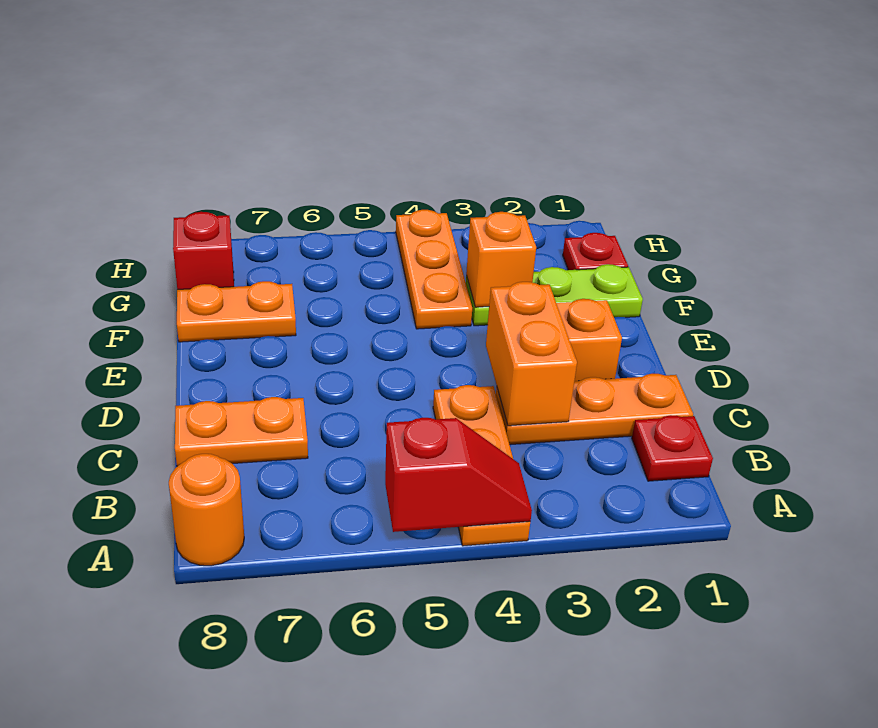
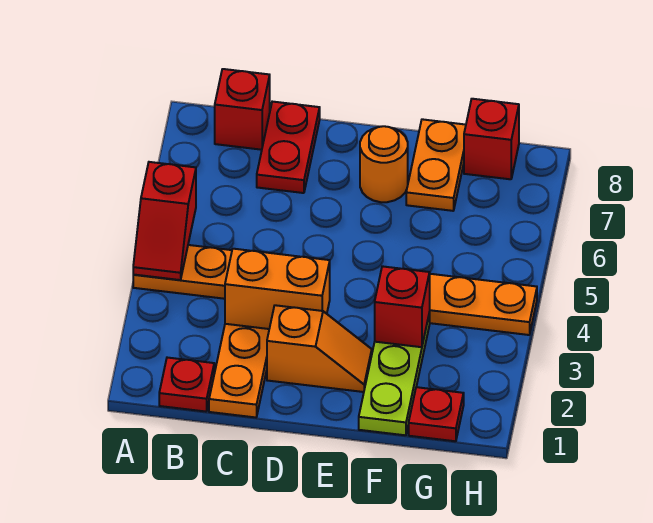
orange round brick A8 level 1 -> orange round brick E7 level 1
none -> red brick B8 level 1
orange plate C7:C8 level 1 -> red plate C7:C8 level 1
orange brick F3 level 2 -> red brick F3 level 2

